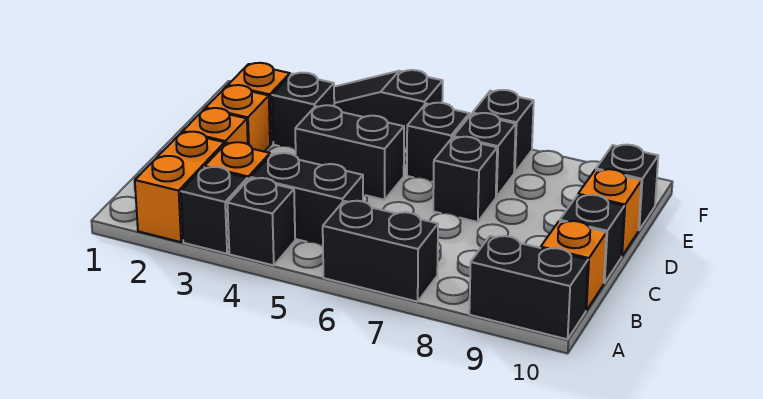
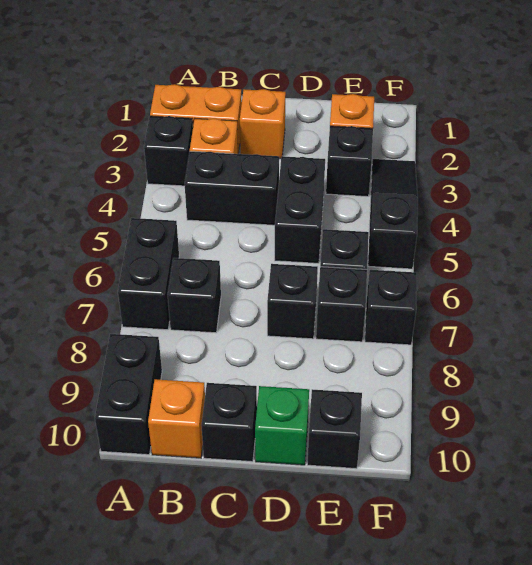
black brick A4 level 1 -> black brick B7 level 1
black brick B4:B5 level 1 -> black brick B4:C4 level 1
orange brick D2 level 1 -> none
orange brick D10 level 1 -> green brick D10 level 1

